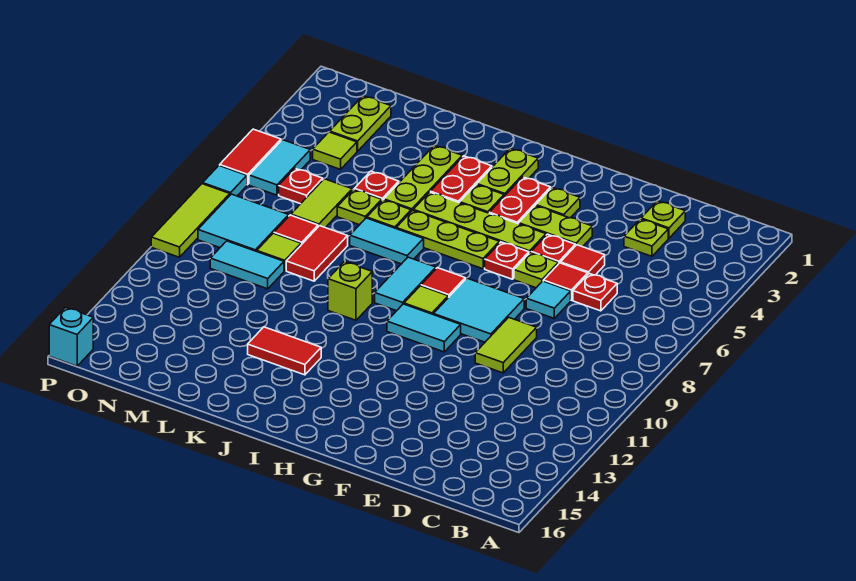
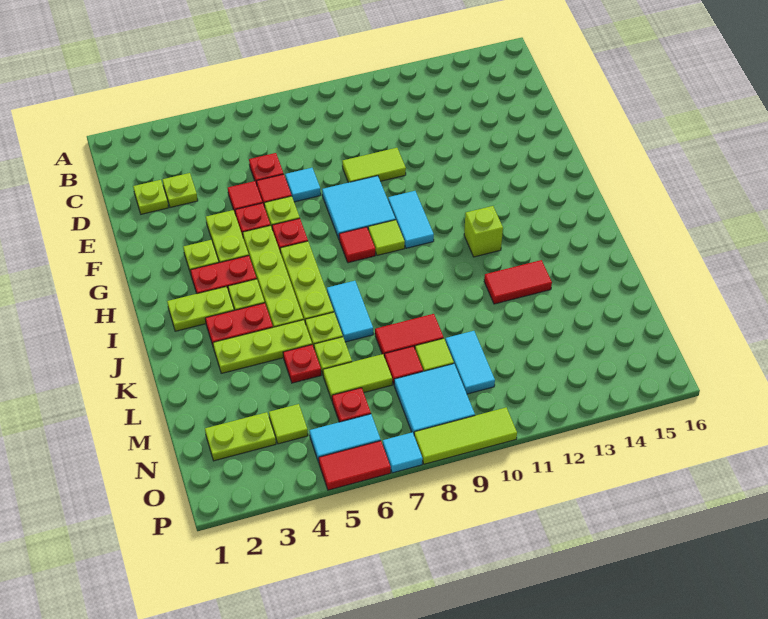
cyan tile I8:I9 level 1 -> none
lime brick J10 level 1 -> lime brick I12 level 1
red tile J13:K13 level 1 -> red tile K12:K13 level 1
cyan brick P16 level 1 -> none

